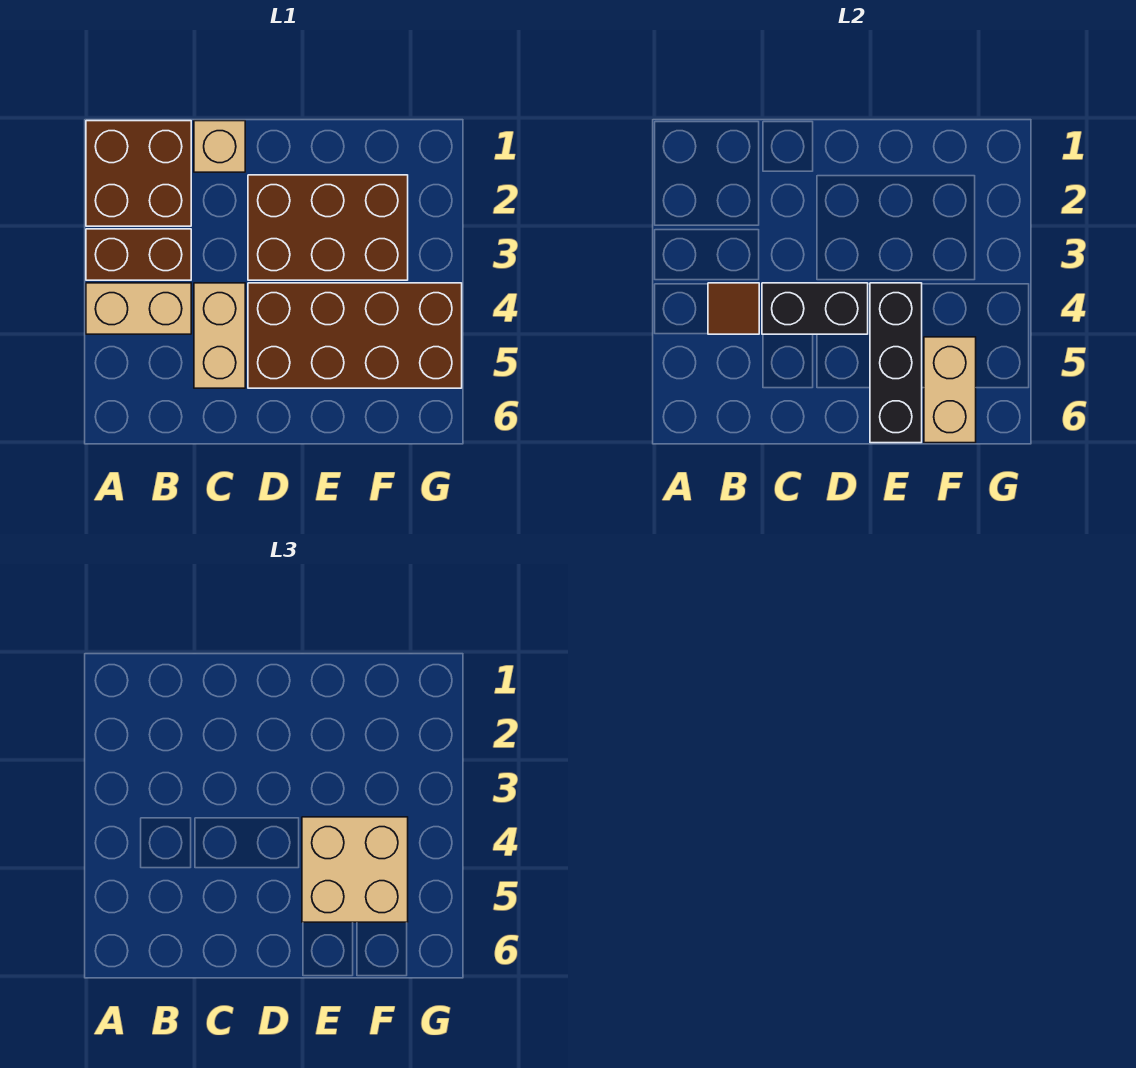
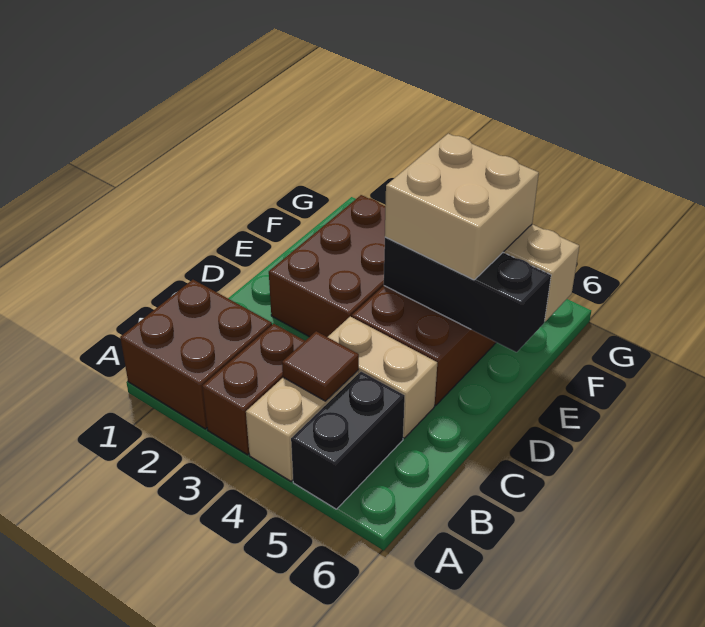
tan brick C1 level 1 -> none
black brick C4:D4 level 2 -> black brick A5:B5 level 1

